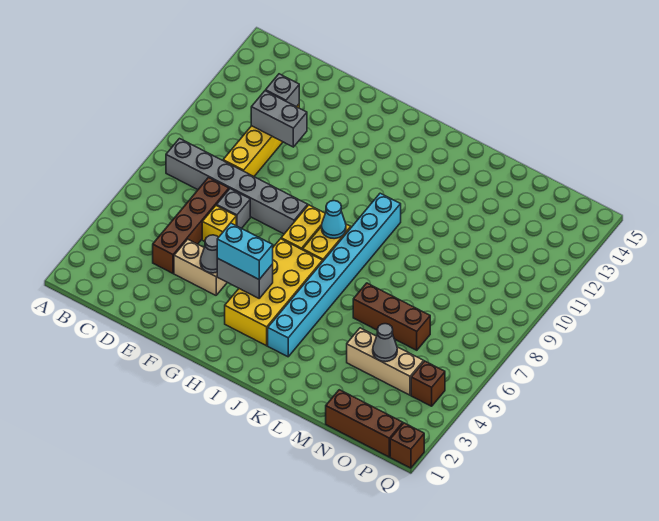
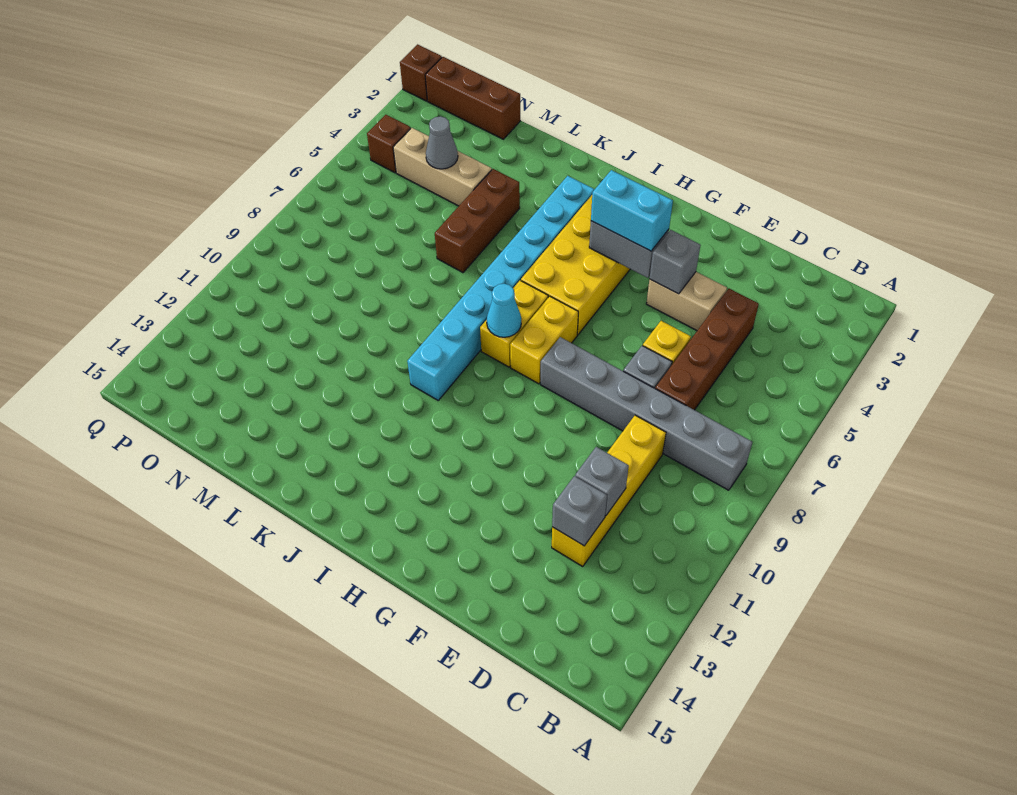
grey brick D11:E11 level 2 -> grey brick D11 level 2
grey cone F4 level 2 -> grey brick F4 level 2
brown brick L6:N6 level 1 -> brown brick L4:L6 level 1

